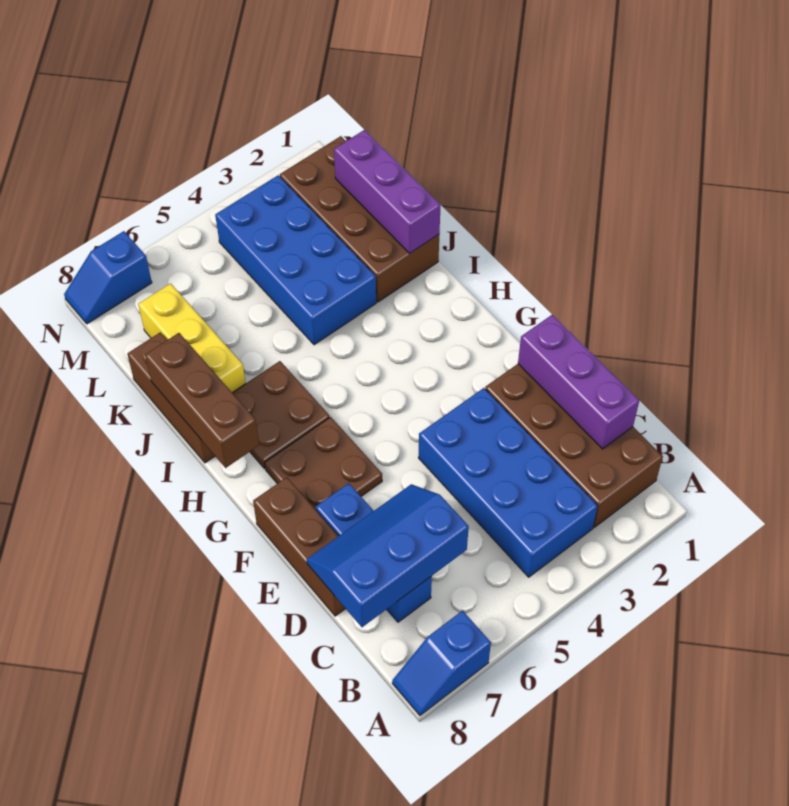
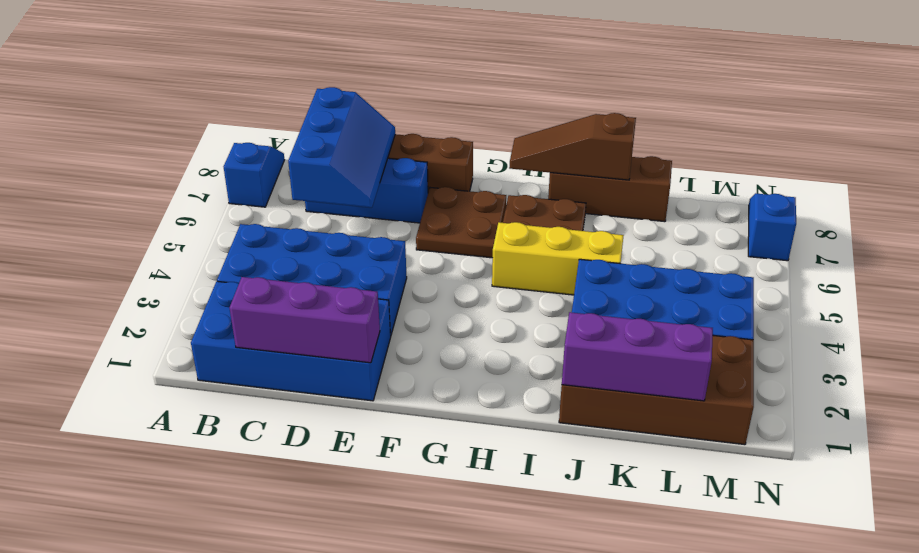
brown brick B1:E2 level 1 -> blue brick B1:E2 level 1
brown brick H8:J8 level 2 -> brown slope H8:J8 level 2 top J
yellow brick J7:L7 level 1 -> yellow brick H5:J5 level 1

